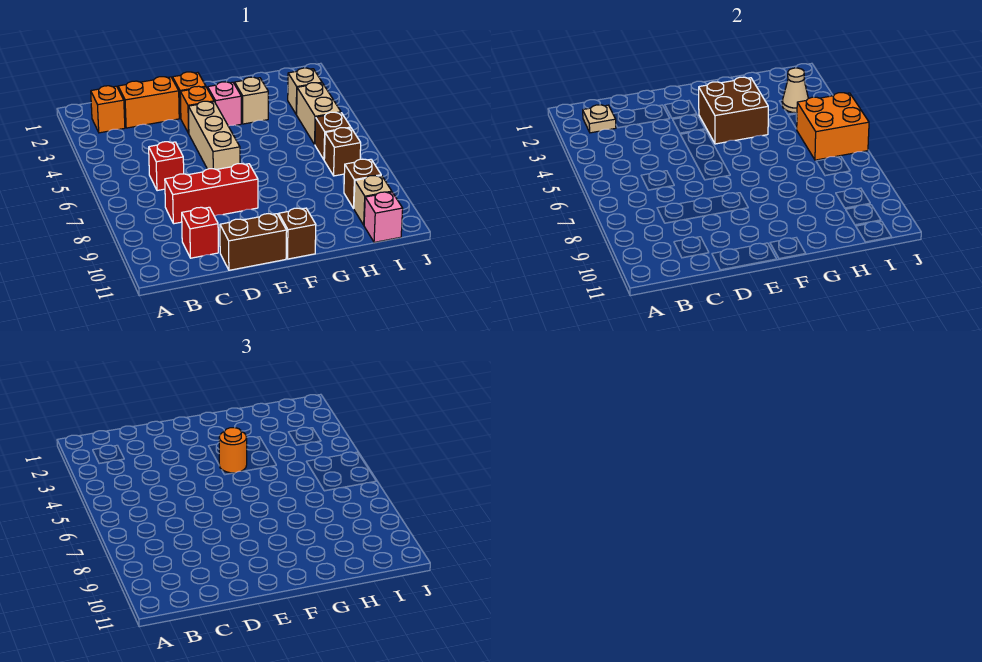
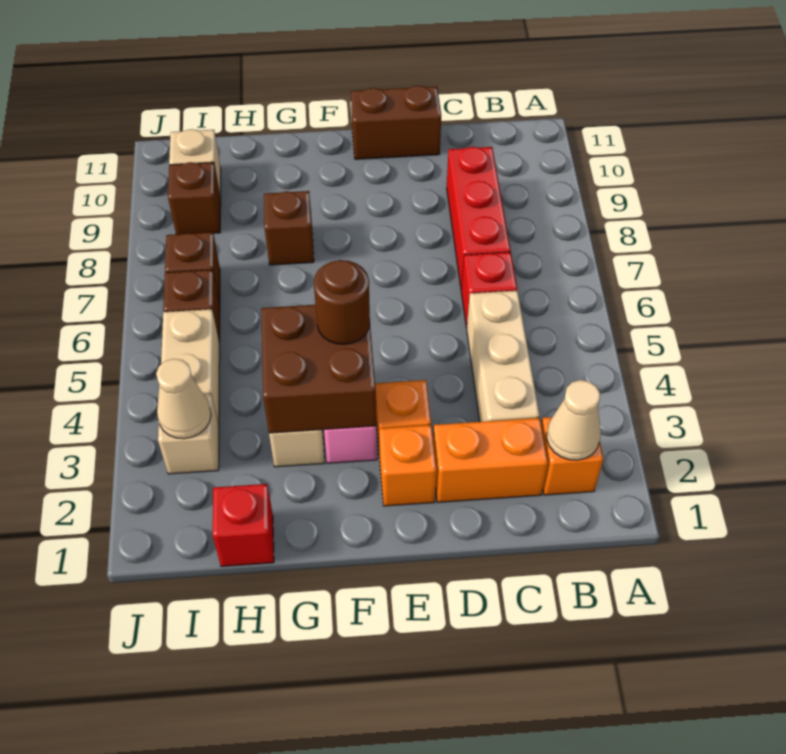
tan plate B2 level 2 -> tan cone B2 level 2
red brick C8:E8 level 1 -> red brick C7:C9 level 1
red brick C10 level 1 -> red brick H1 level 1
tan brick E4:E6 level 1 -> tan brick C3:C5 level 1
orange round brick F4 level 3 -> brown round brick F4 level 3
brown brick F11 level 1 -> brown brick G8 level 1
orange brick I5:J6 level 2 -> none
pink brick I11 level 1 -> none

